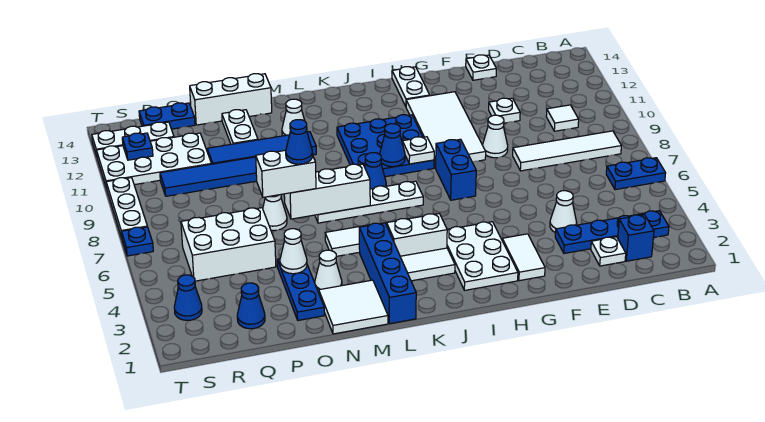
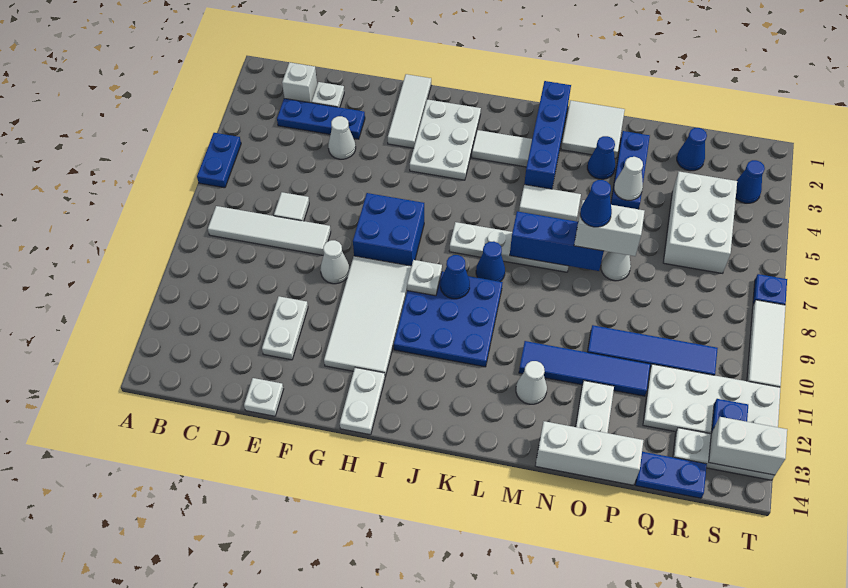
blue plate A6:B6 level 1 -> blue plate A5:A6 level 1
blue plate B3:E3 level 1 -> blue plate C3:E3 level 1
blue brick C2 level 1 -> white brick C2 level 1
white tile C10 level 1 -> white tile D7 level 1
white plate E11 level 1 -> white plate E11:E12 level 1
white tile G2:G3 level 1 -> white tile G1:G3 level 1
blue brick H7:H8 level 1 -> blue brick G7:H8 level 1
white brick J4:K4 level 1 -> white brick S13:T13 level 2
white brick L7:N7 level 2 -> blue brick L7:N7 level 2
white cone N3 level 1 -> blue cone N3 level 1
white brick P5:R6 level 1 -> white brick Q4:R6 level 1
white plate T8:T10 level 1 -> white tile T8:T10 level 1

